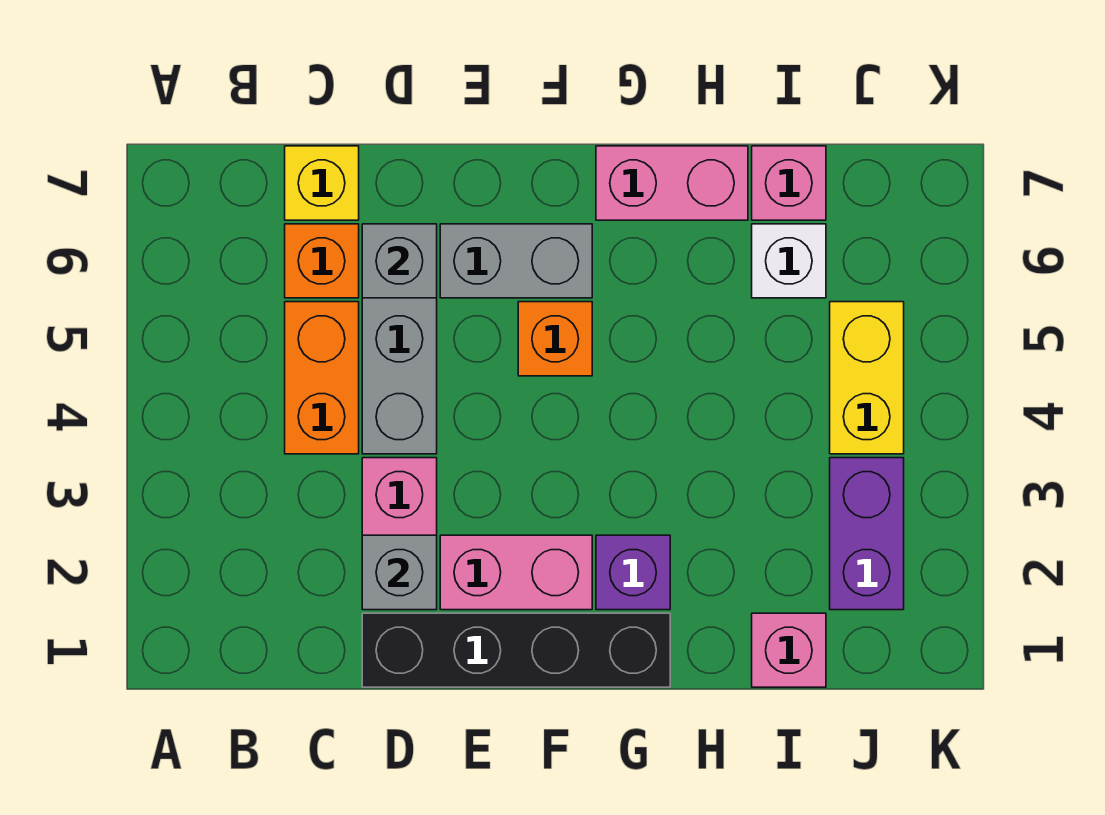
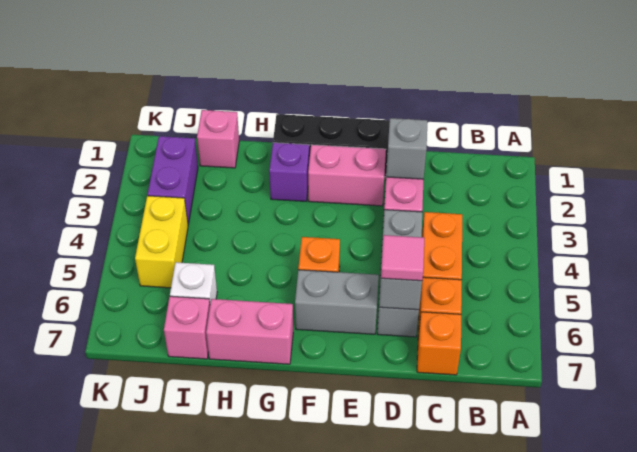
yellow brick C7 level 1 -> orange brick C7 level 1
none -> pink tile D6 level 3

